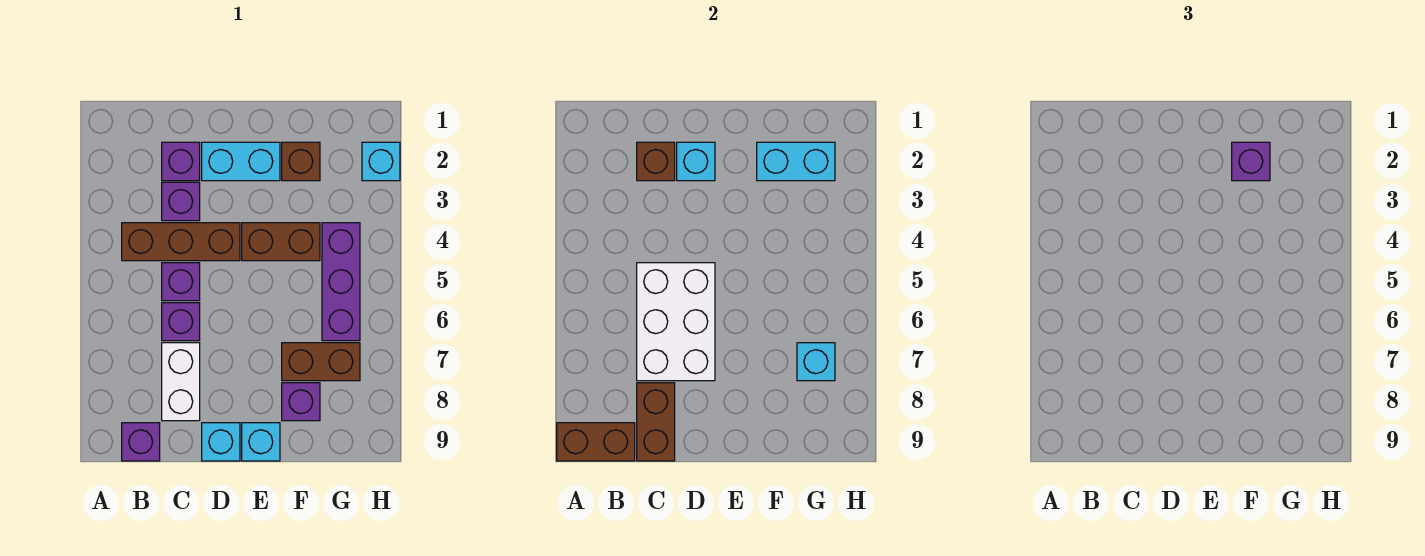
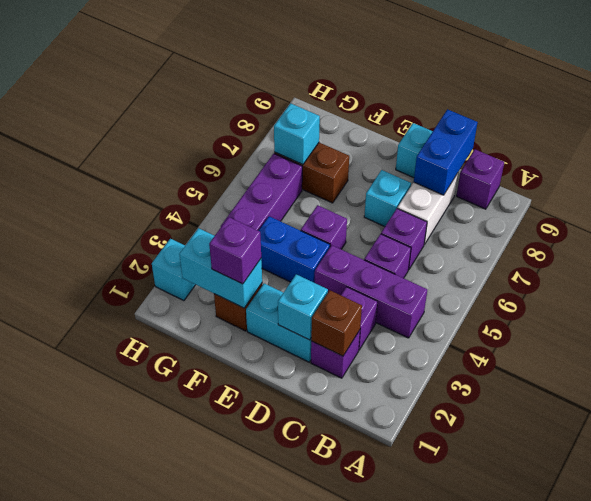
brown brick A9:B9 level 2 -> none
brown brick B4:D4 level 1 -> purple brick B4:D4 level 1
white brick C5:D7 level 2 -> none
brown brick C8:C9 level 2 -> blue brick C8:C9 level 2
brown brick E4:F4 level 1 -> blue brick E4:F4 level 1
cyan brick E9 level 1 -> cyan brick D7 level 1
purple brick F8 level 1 -> purple brick E5 level 1

